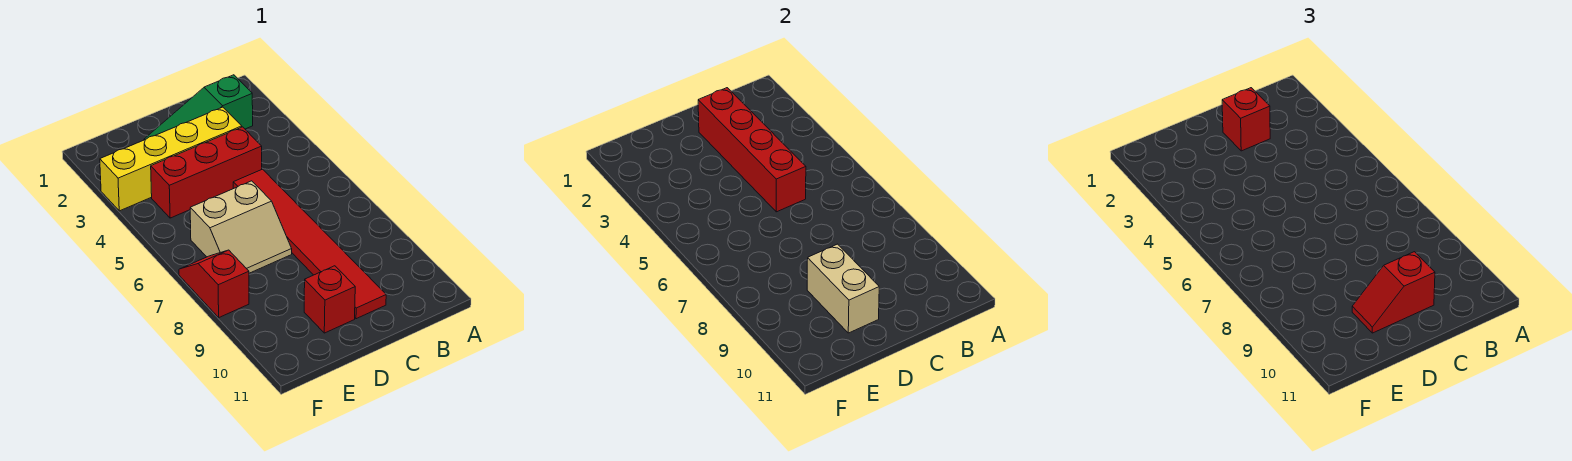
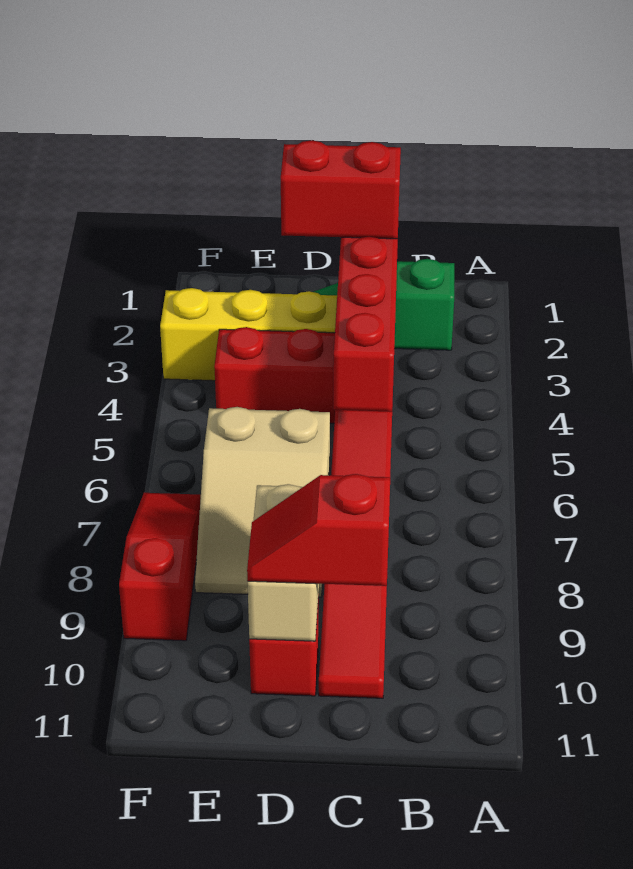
red brick C2 level 3 -> red brick C2:D2 level 3
tan slope D6:E7 level 1 top 6 -> tan slope D6:E8 level 1 top 6
red slope F7:F8 level 1 top 8 -> red slope F7:F9 level 1 top 9

